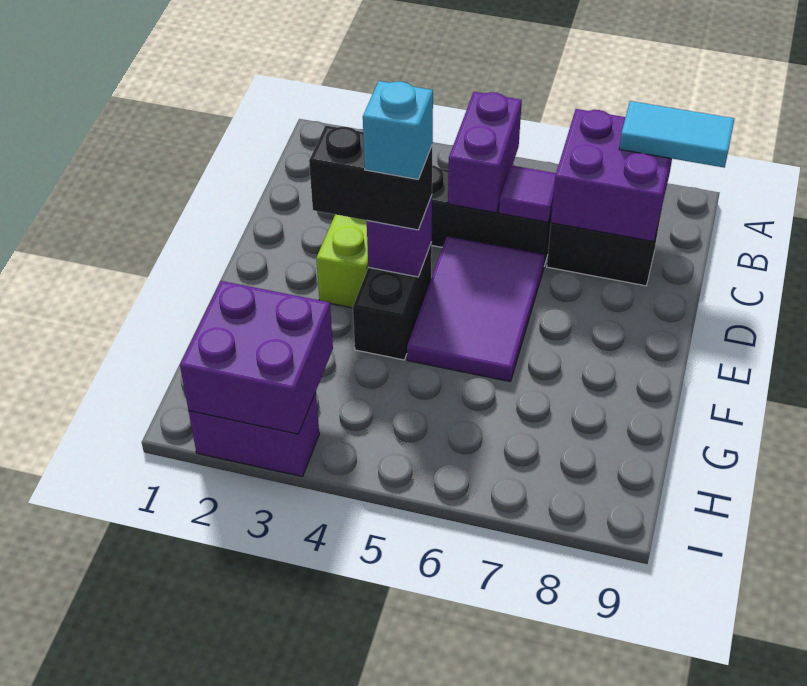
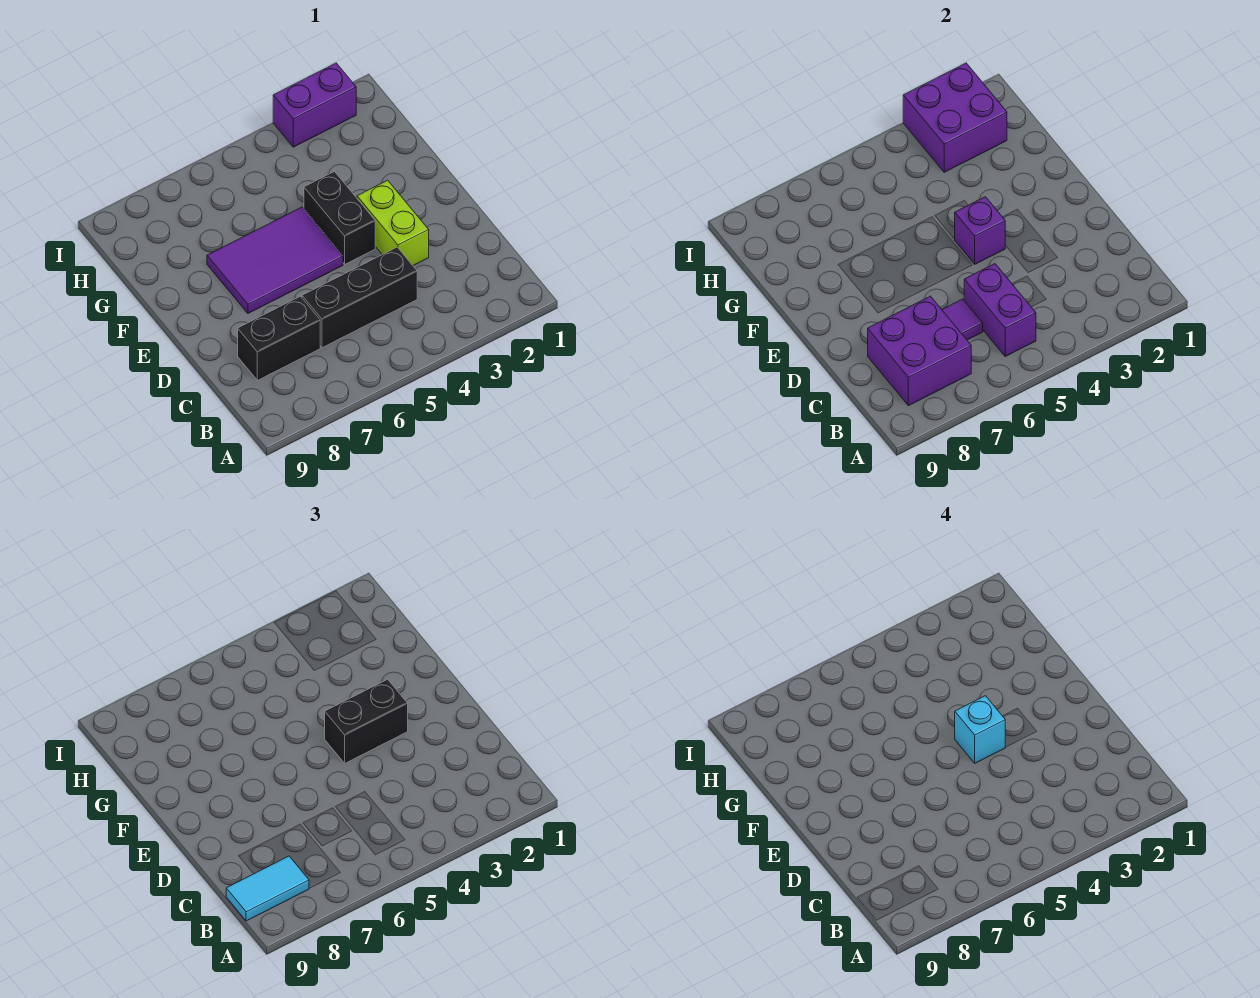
purple tile D5:F6 level 1 -> purple tile E5:F7 level 1

